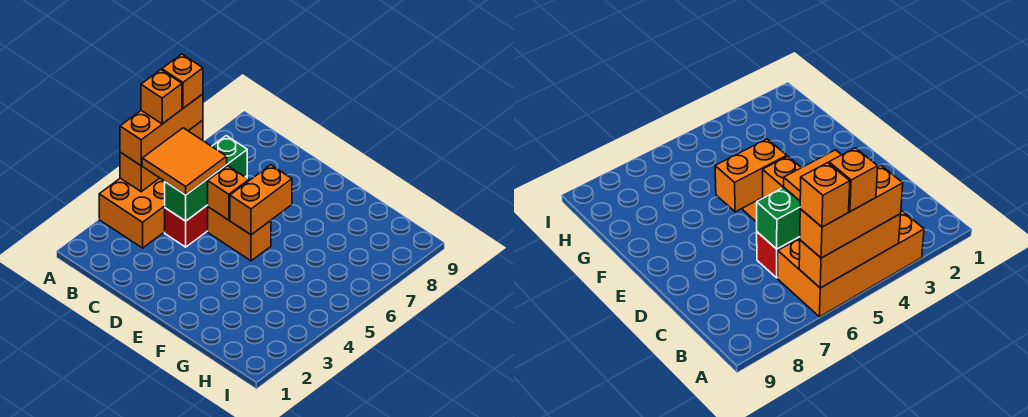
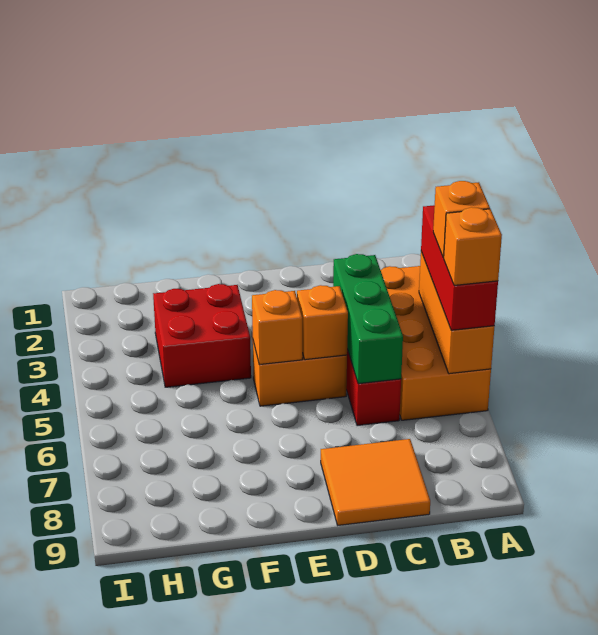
orange brick A4:A6 level 3 -> red brick A4:A6 level 3
orange tile B4:C5 level 3 -> orange tile C8:D9 level 1
orange brick E5:E6 level 2 -> orange brick E5 level 2
none -> red brick F3:G4 level 1

